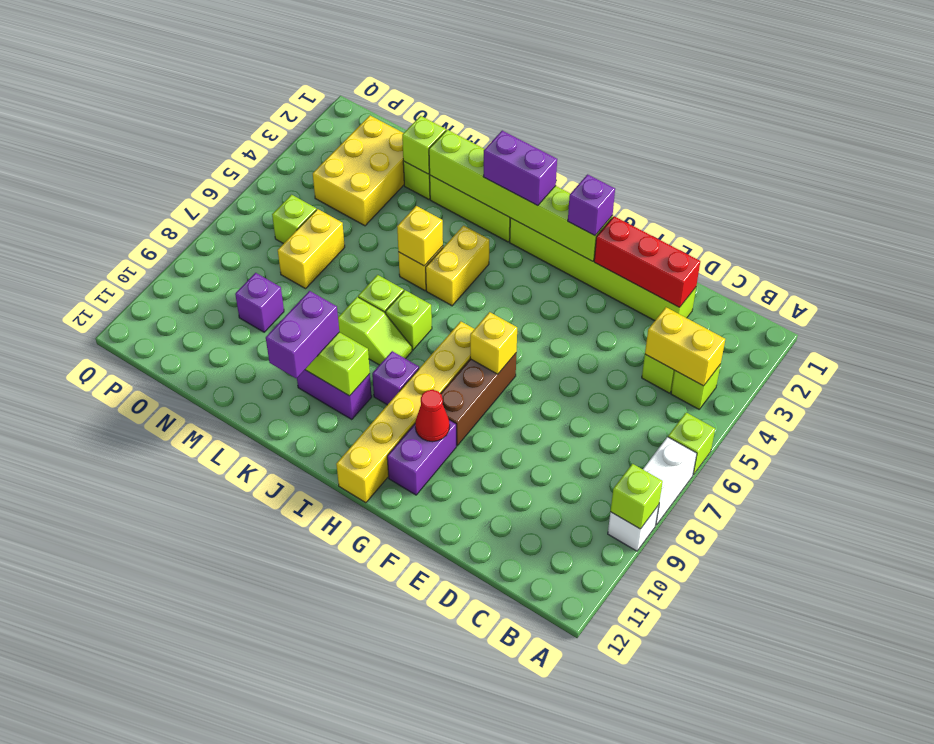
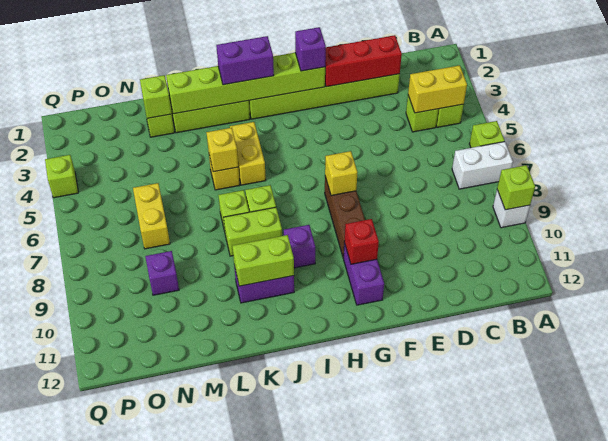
white brick A7:A8 level 1 -> white brick A7:B7 level 1
red cone G10 level 2 -> red brick G10 level 2
yellow brick H7:H12 level 1 -> none
lime slope J8:K8 level 1 top K -> lime brick J8:K8 level 1
purple brick K10:K11 level 3 -> none
yellow brick N2:O4 level 1 -> none
lime brick O6 level 1 -> lime brick Q4 level 1

